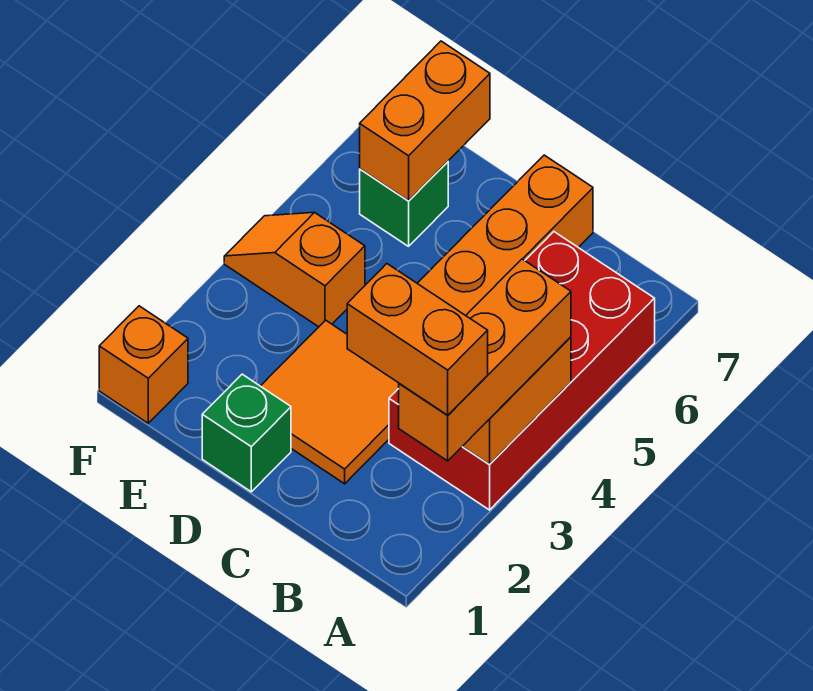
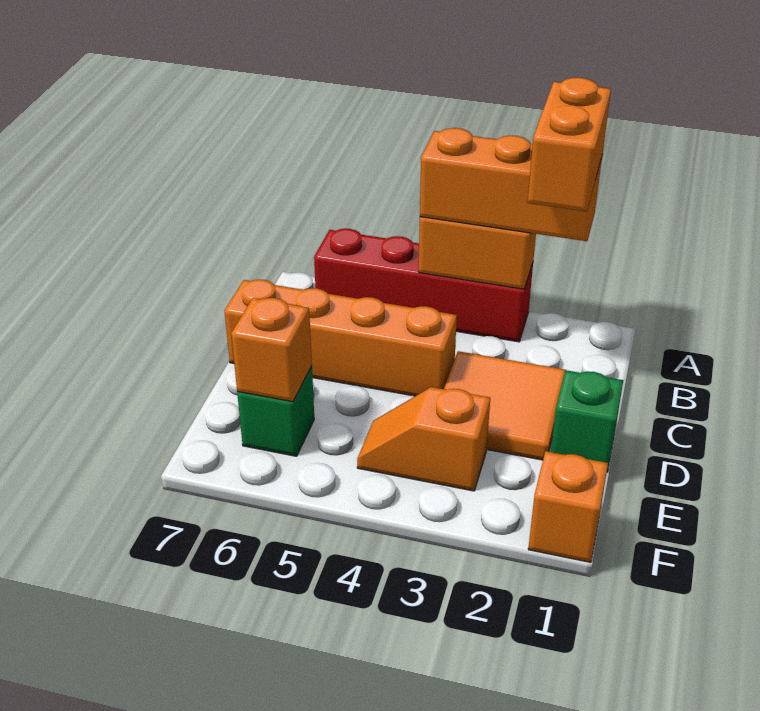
red brick A3:B6 level 1 -> red brick A3:A6 level 1
orange slope E4:F4 level 1 top E -> orange slope E3:E4 level 1 top 3
orange brick E6:E7 level 2 -> orange brick E6 level 2

